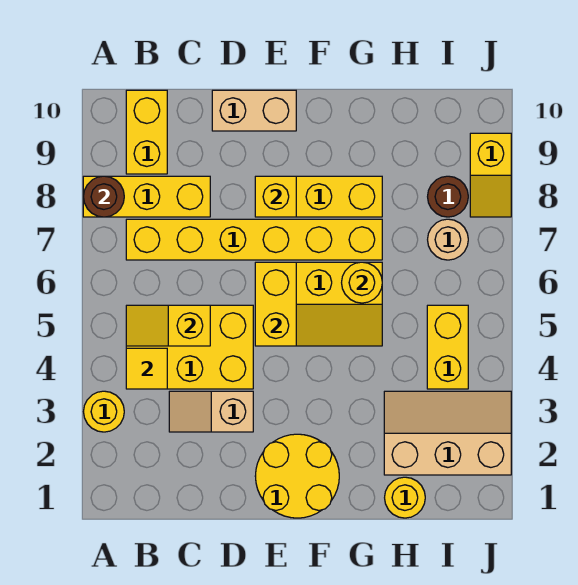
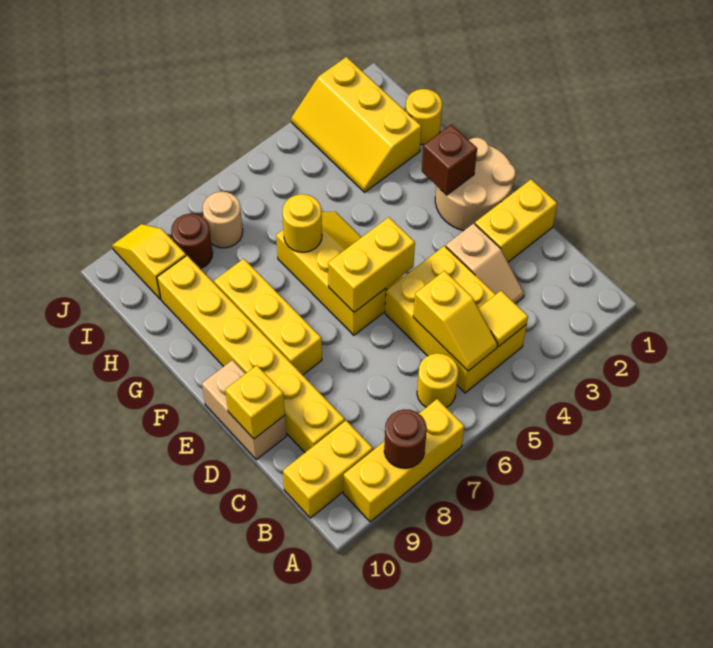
yellow round brick A3 level 1 -> yellow round brick B6 level 1
yellow brick A8:C8 level 1 -> yellow brick A7:A9 level 1
yellow brick B7:G7 level 1 -> yellow brick C9:H9 level 1
yellow round brick E1:F2 level 1 -> tan round brick E1:F2 level 1
yellow brick E8 level 2 -> yellow brick D10 level 2
none -> brown brick F2 level 2
tan slope H2:J3 level 1 top 2 -> yellow slope H2:J3 level 1 top 2
yellow brick I4:I5 level 1 -> yellow brick D1:D2 level 1
yellow slope J8:J9 level 1 top 9 -> yellow slope I9:J9 level 1 top I

